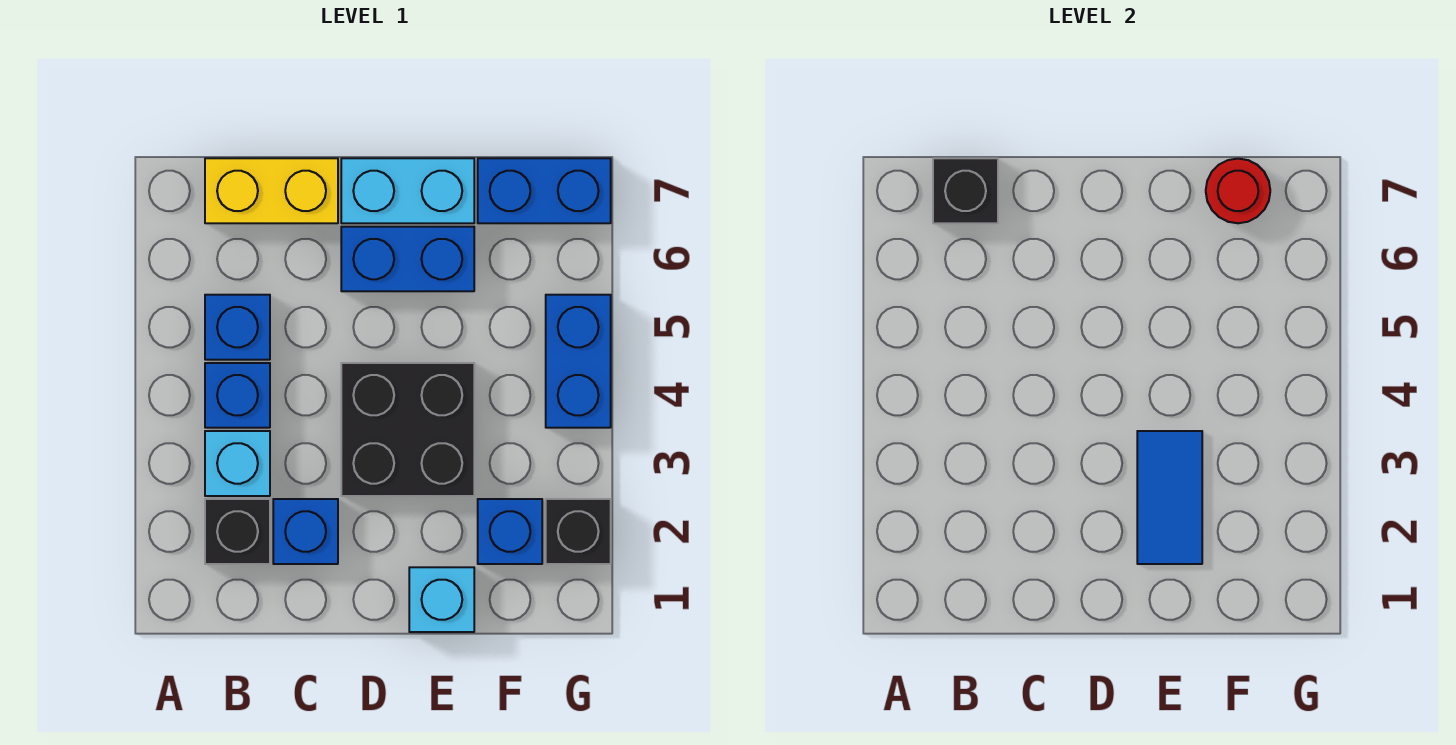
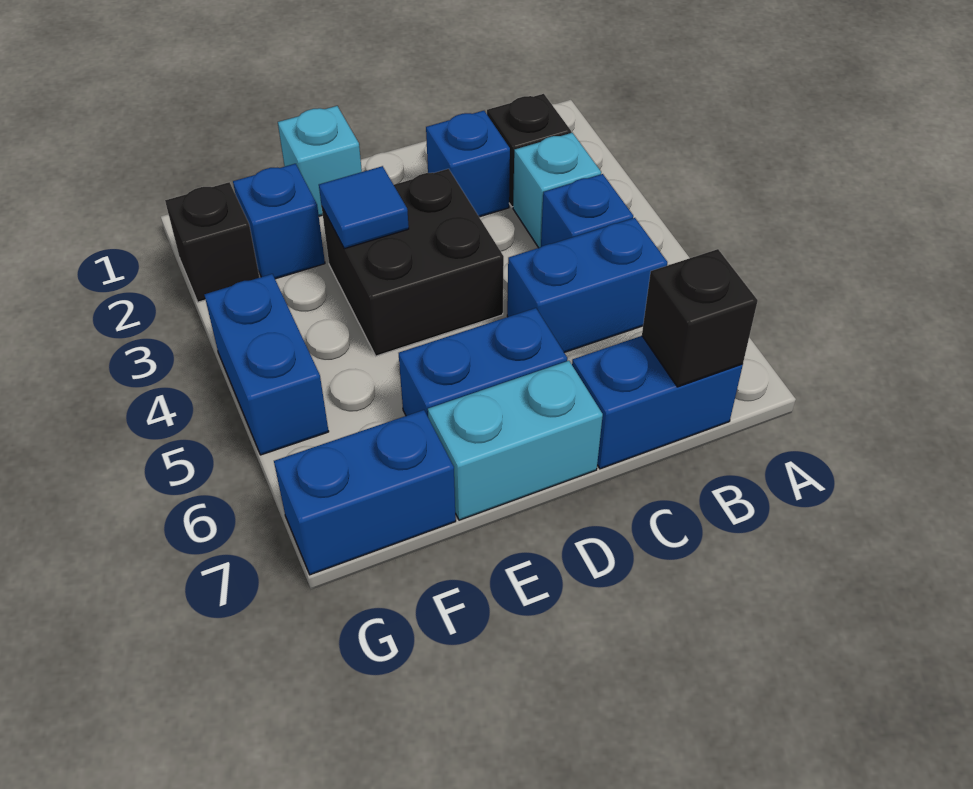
blue brick B5 level 1 -> blue brick B5:C5 level 1
yellow brick B7:C7 level 1 -> blue brick B7:C7 level 1
blue tile E2:E3 level 2 -> blue tile E3 level 2
red round brick F7 level 2 -> none

